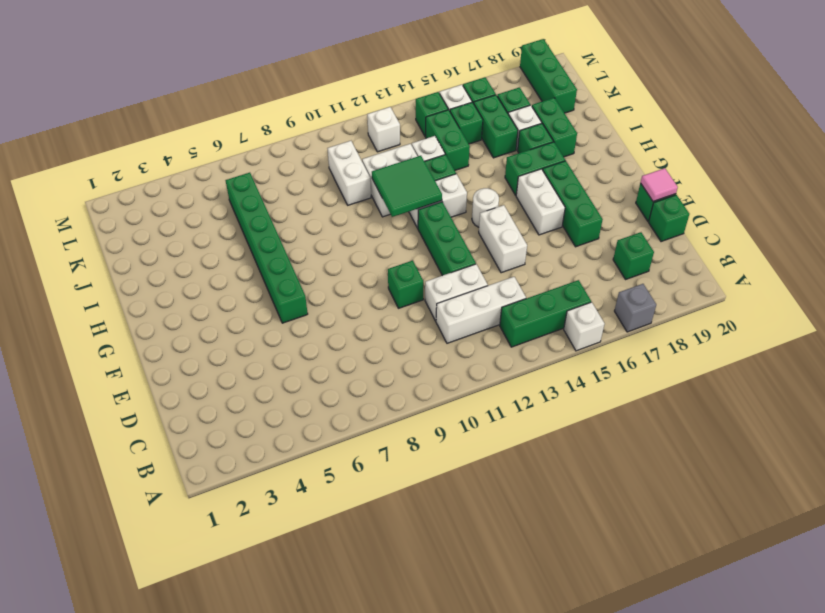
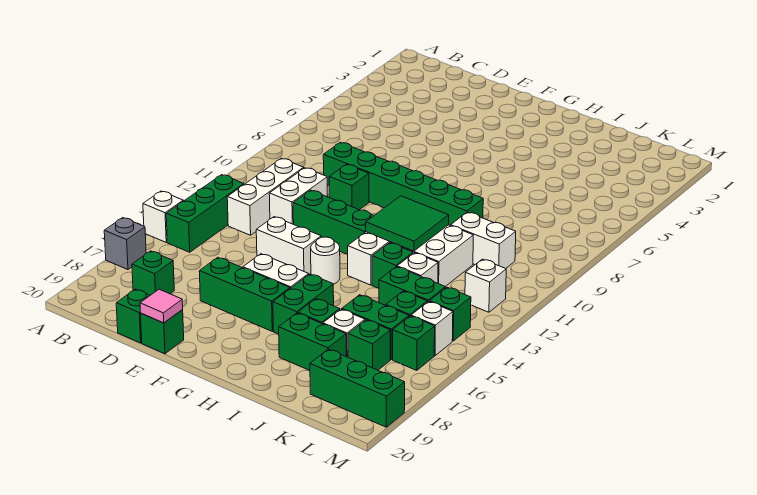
green brick F6:K6 level 1 -> green brick D9:I9 level 1

